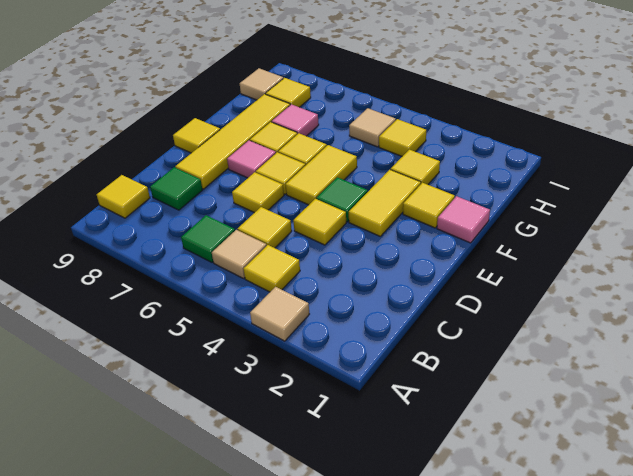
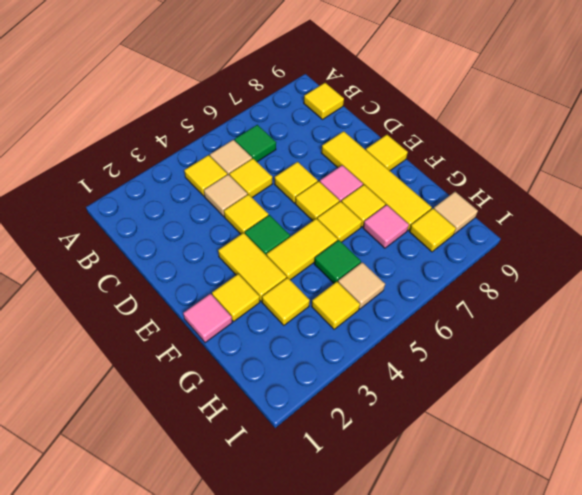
tan tile A3 level 1 -> tan tile C4 level 1
green tile C8 level 1 -> green tile G5 level 1
yellow tile E5:F5 level 1 -> yellow tile F4:F5 level 1

